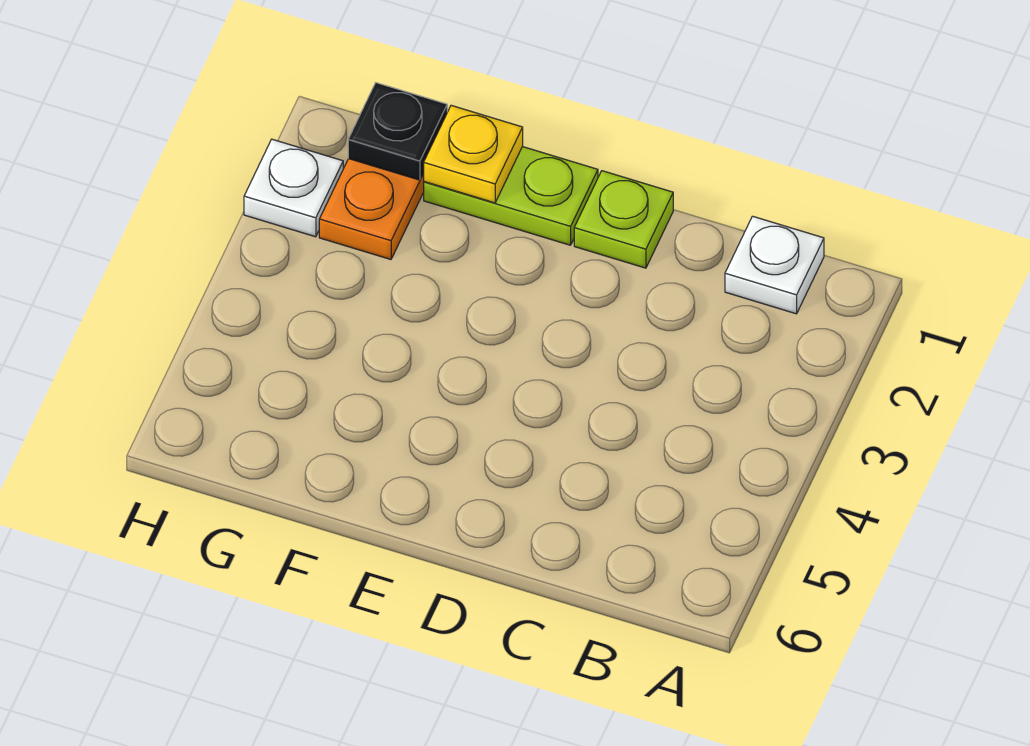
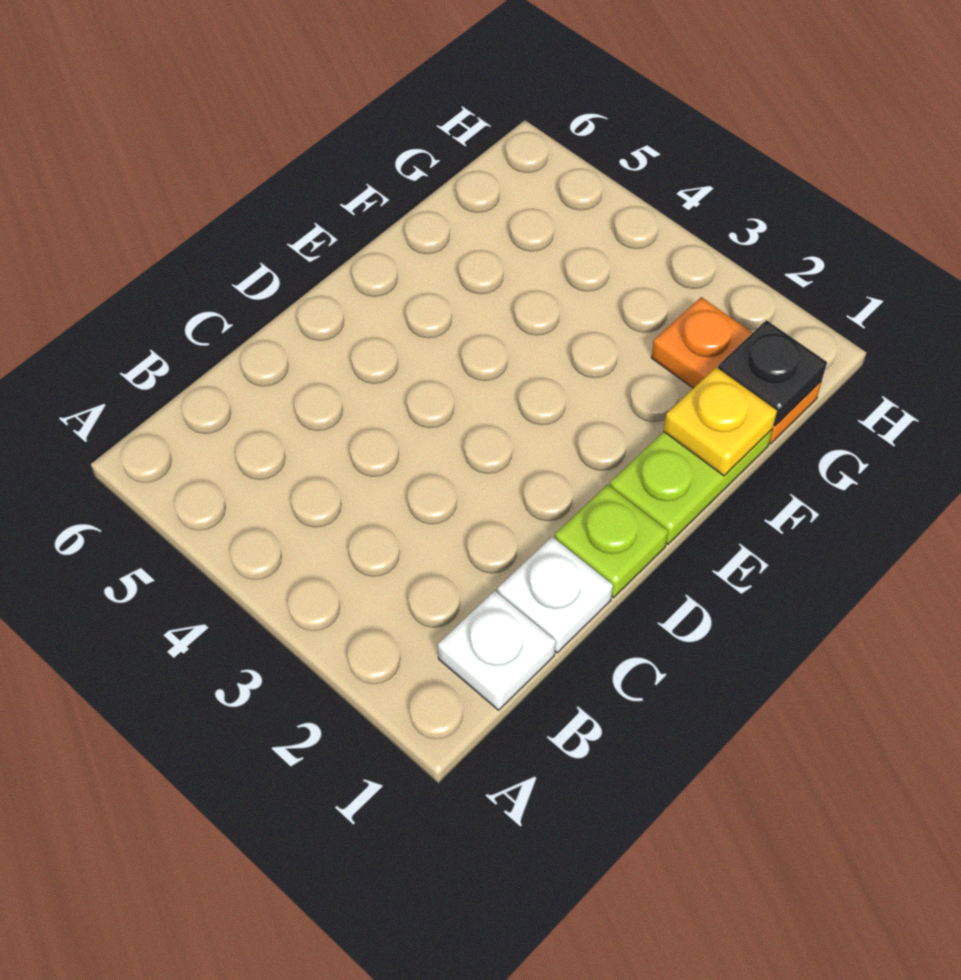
white plate H2 level 1 -> white plate C1 level 1

